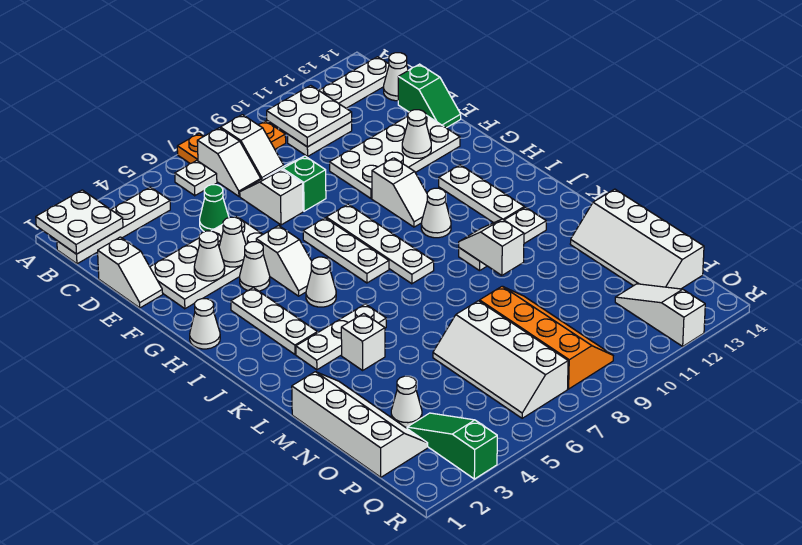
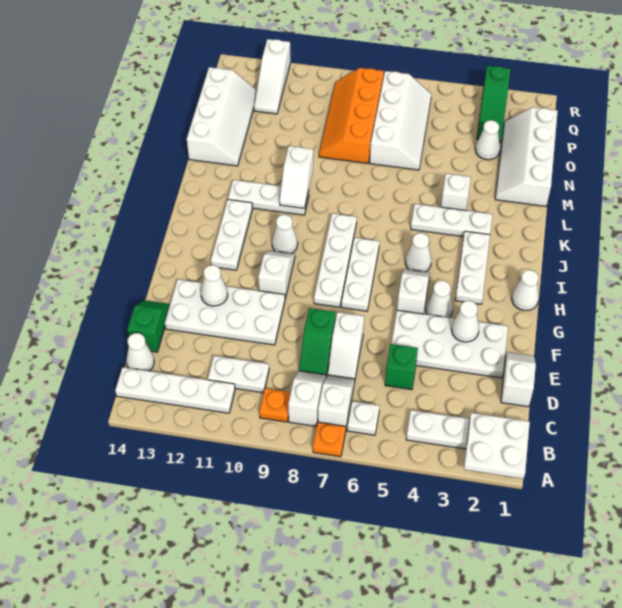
white plate B10:C11 level 2 -> none
green cone D5 level 1 -> green brick D5 level 1
white cone F4 level 2 -> none

